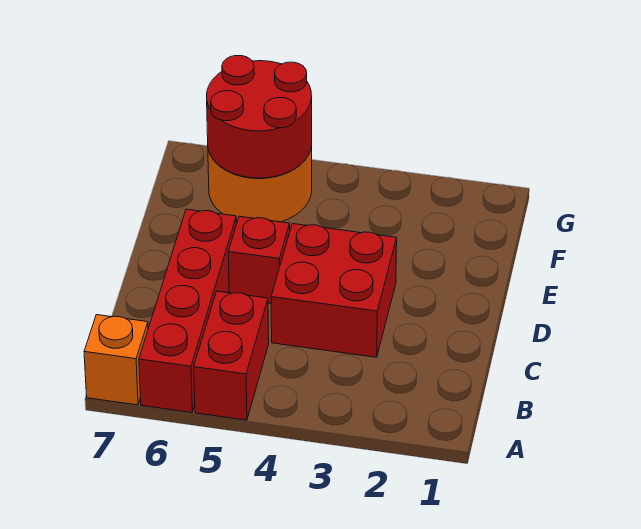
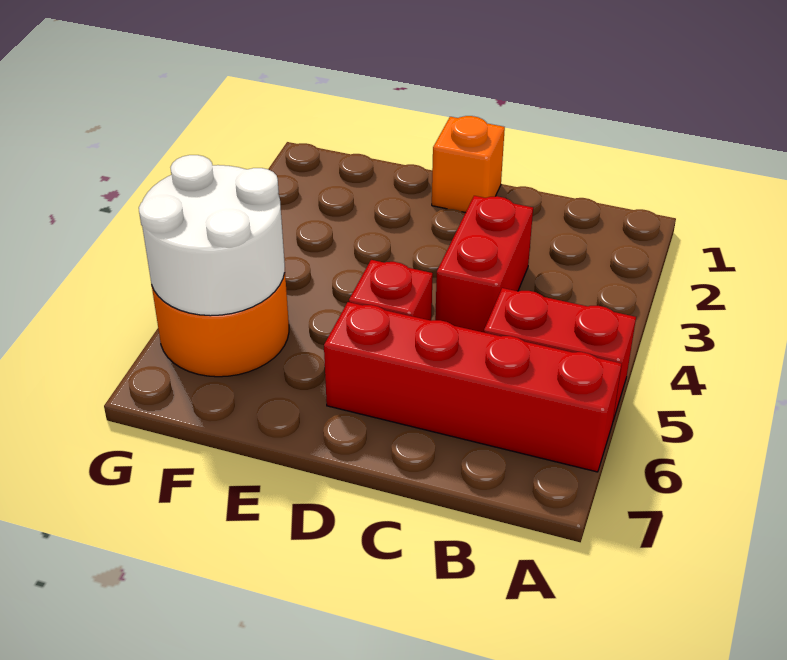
orange brick A7 level 1 -> orange brick D1 level 1
red brick C3:D4 level 1 -> red brick C3:C4 level 1
red round brick F5:G6 level 2 -> white round brick F5:G6 level 2

